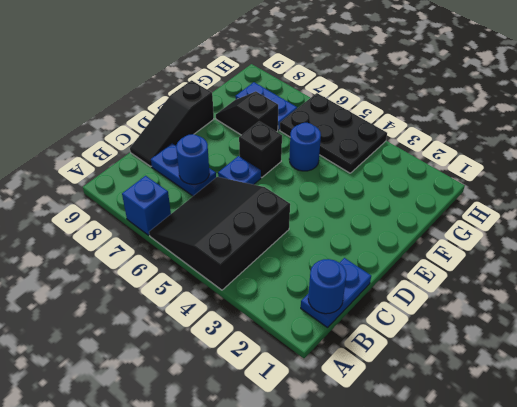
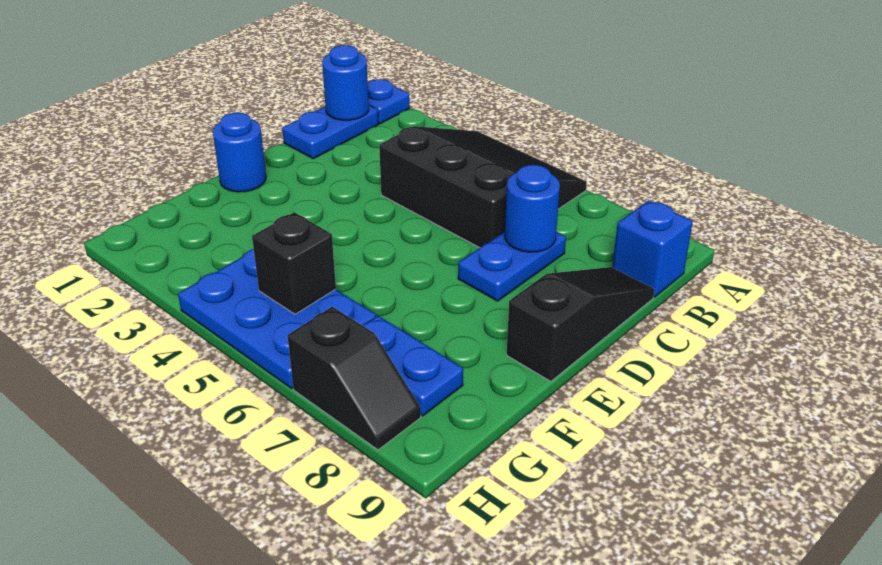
black slope A4:C6 level 1 top 4 -> black slope A4:C6 level 1 top C
blue brick A7 level 1 -> blue brick B9 level 1
blue plate C7:C8 level 1 -> blue plate C7:D7 level 1
blue plate D6 level 1 -> blue plate A1 level 1
black brick E6 level 1 -> black brick G5 level 2
blue round brick F5 level 1 -> blue round brick E1 level 1
black slope F7:F8 level 1 top 7 -> black slope H7:H8 level 1 top 7
black plate G4:H6 level 1 -> blue plate G4:H6 level 1

